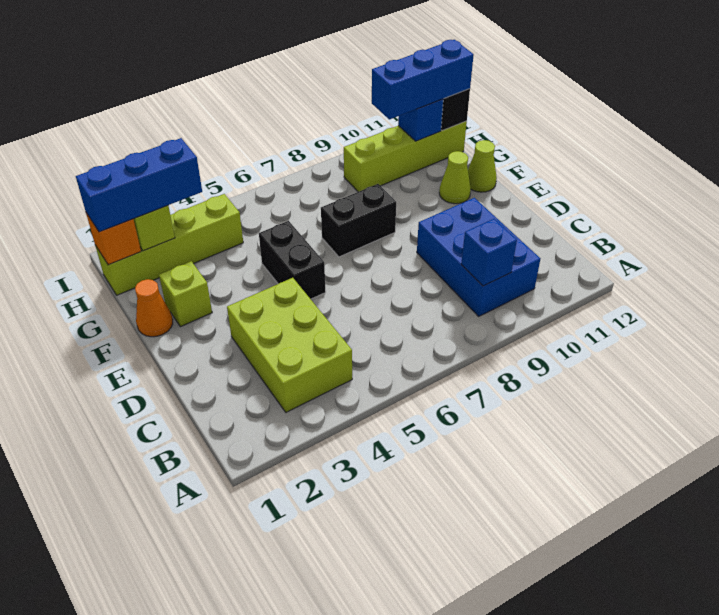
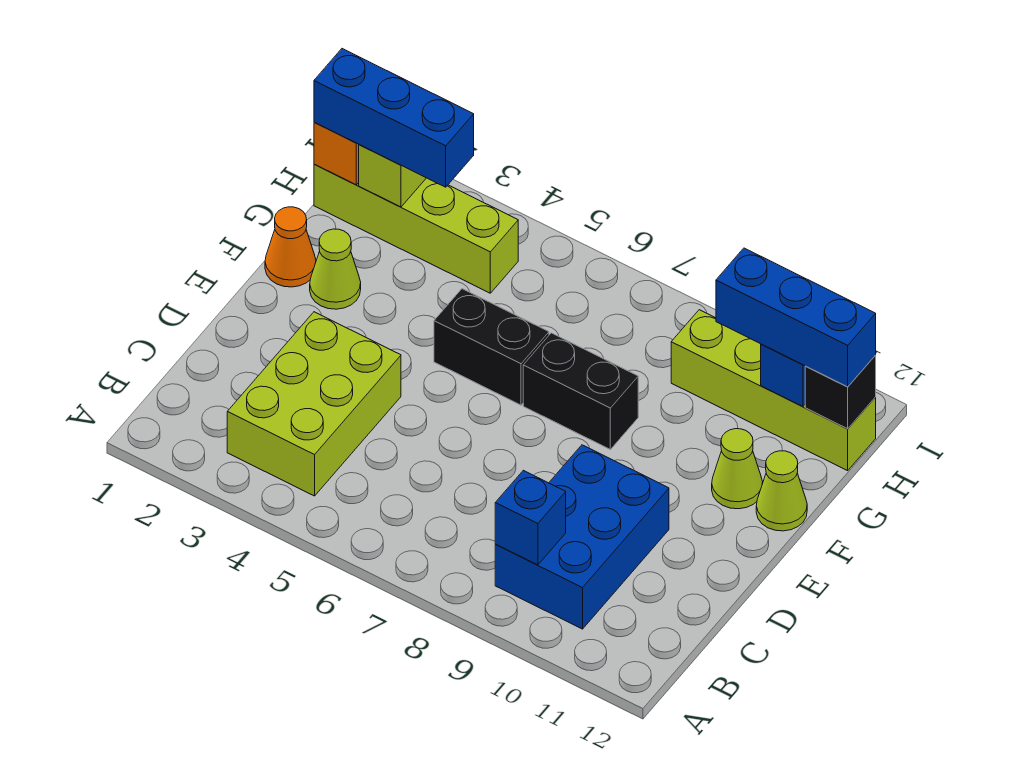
black brick E5:F5 level 1 -> black brick F5:F6 level 1
lime brick F2 level 1 -> lime cone F2 level 1

